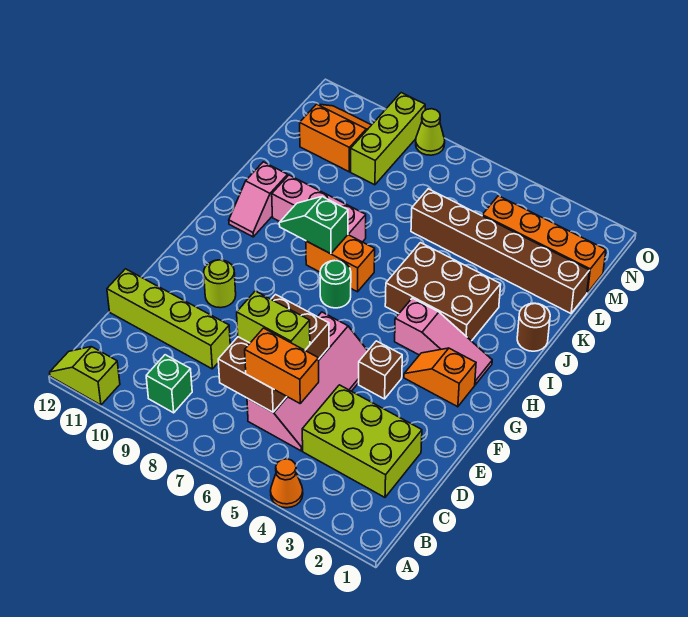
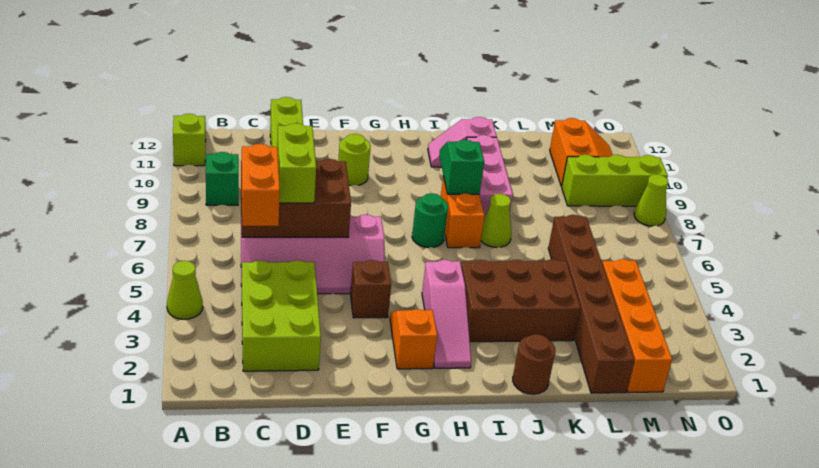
orange cone A4 level 1 -> lime cone A4 level 1
brown brick I3:J5 level 1 -> brown brick I3:K4 level 1
none -> lime cone J7 level 1

